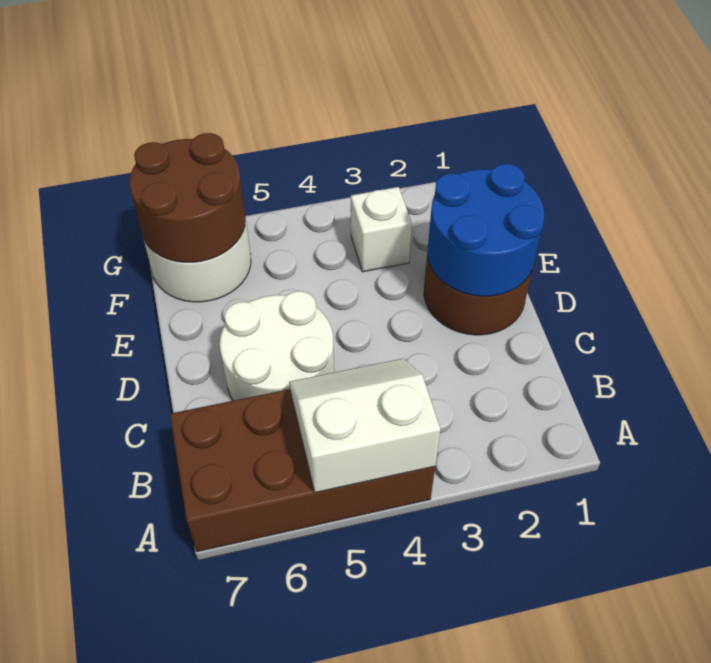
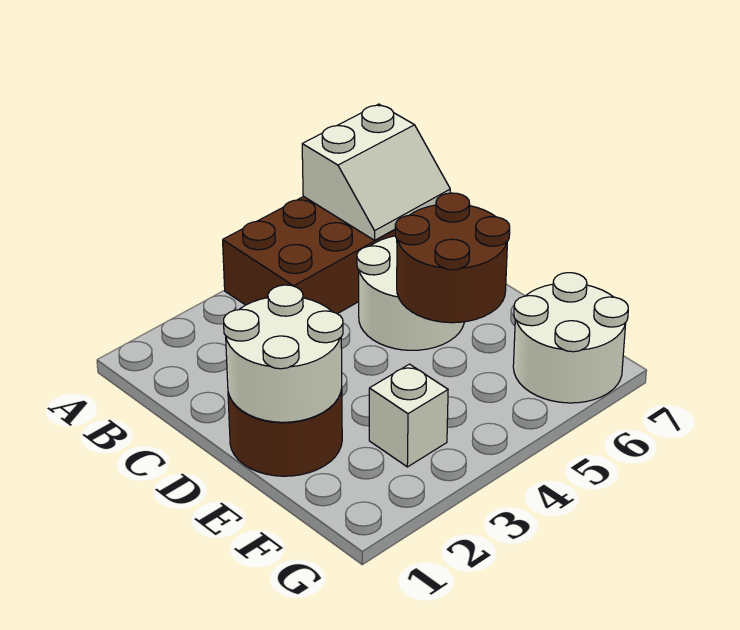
white slope A4:B5 level 2 top A -> white slope A6:B7 level 2 top A
blue round brick D1:E2 level 2 -> white round brick D1:E2 level 2
brown round brick F6:G7 level 2 -> brown round brick D5:E6 level 2

